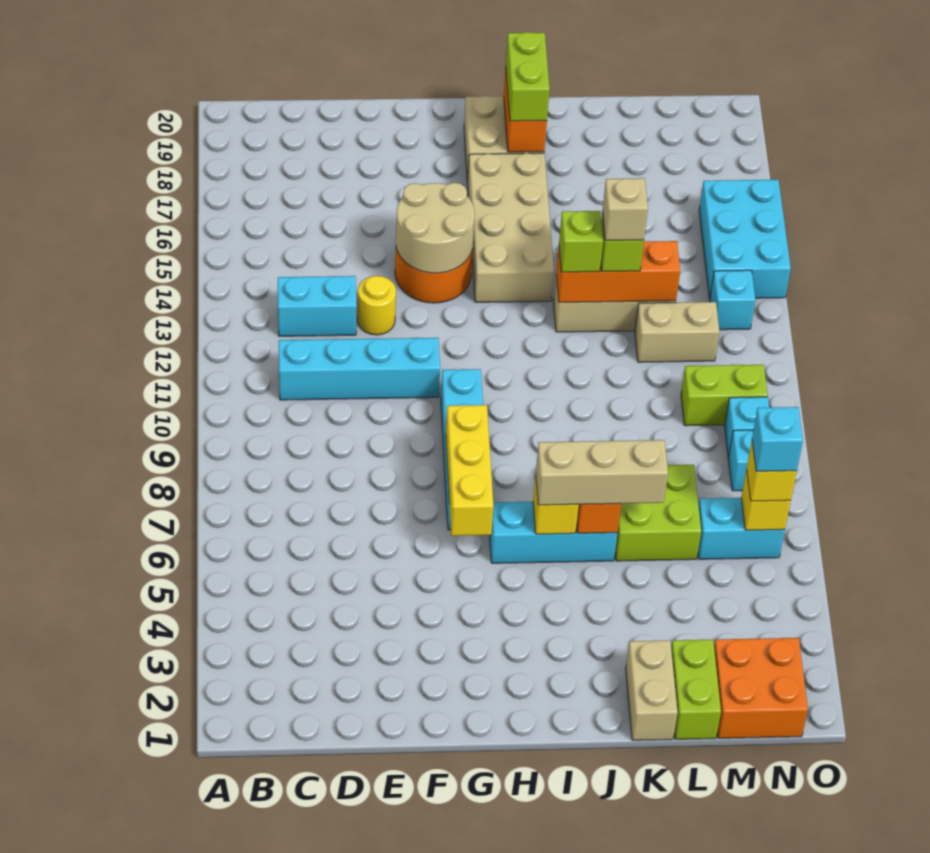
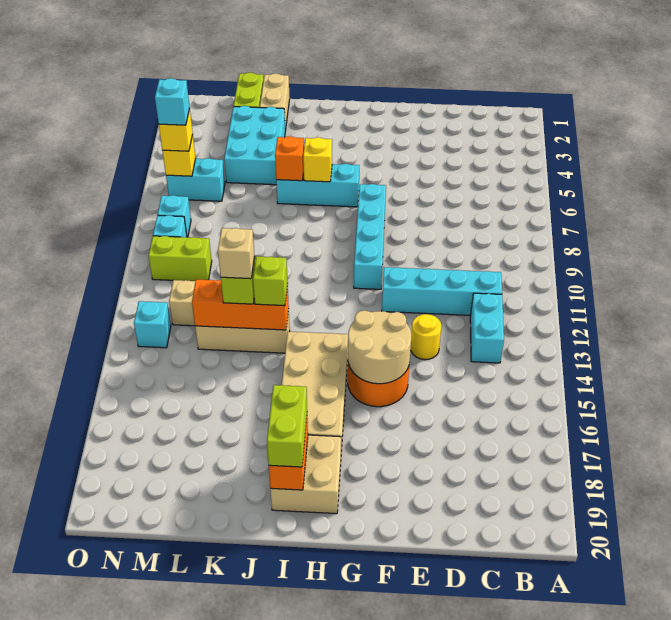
cyan brick C13:D13 level 1 -> cyan brick C12:C13 level 1
yellow brick G6:G8 level 2 -> none
tan brick I6:K6 level 3 -> none
lime brick K6:L7 level 1 -> none
orange brick M1:N2 level 1 -> none
cyan brick N14:O16 level 1 -> cyan brick K3:L5 level 1

